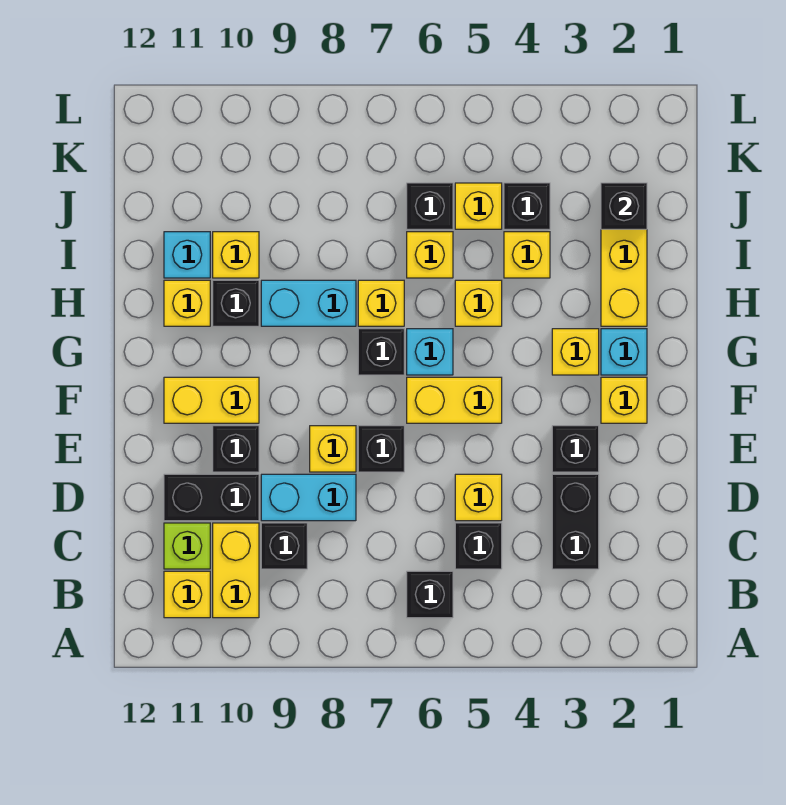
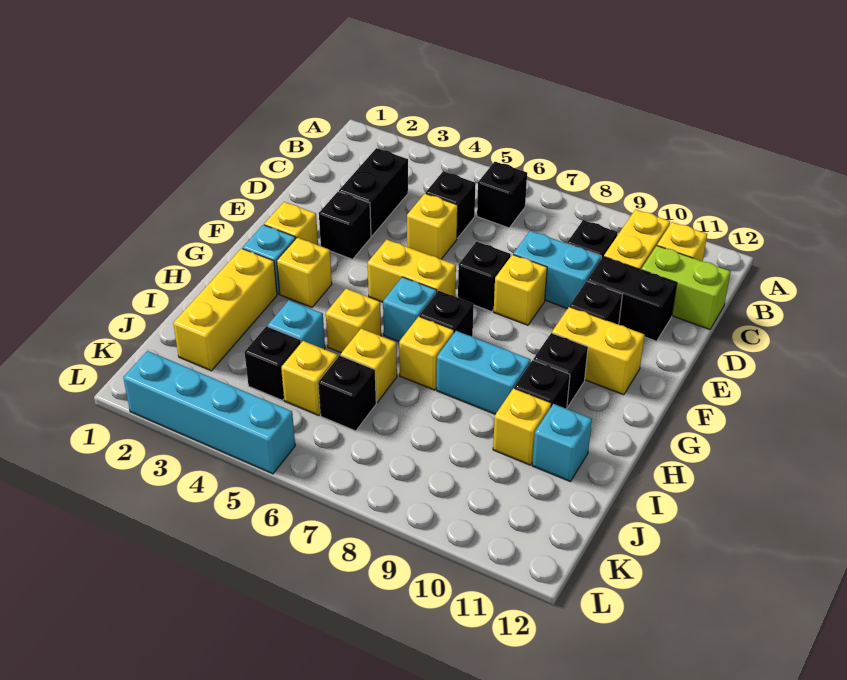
lime brick C11 level 1 -> lime brick C11:C12 level 1
yellow brick H11 level 1 -> none
yellow brick I4 level 1 -> cyan brick I4 level 1
black brick J2 level 2 -> black brick G10 level 1
none -> cyan brick L2:L5 level 1

